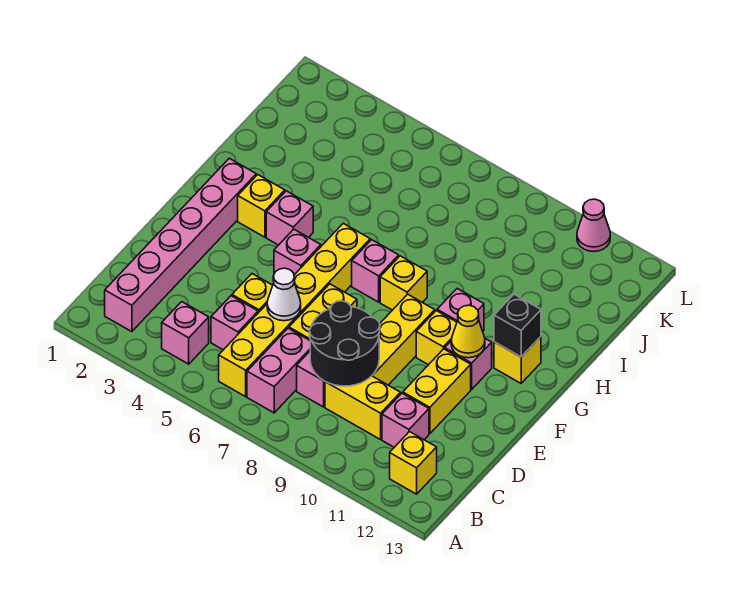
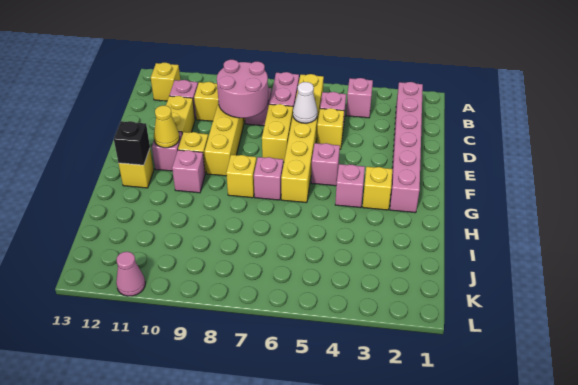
black round brick C8:D9 level 2 -> pink round brick C8:D9 level 2

